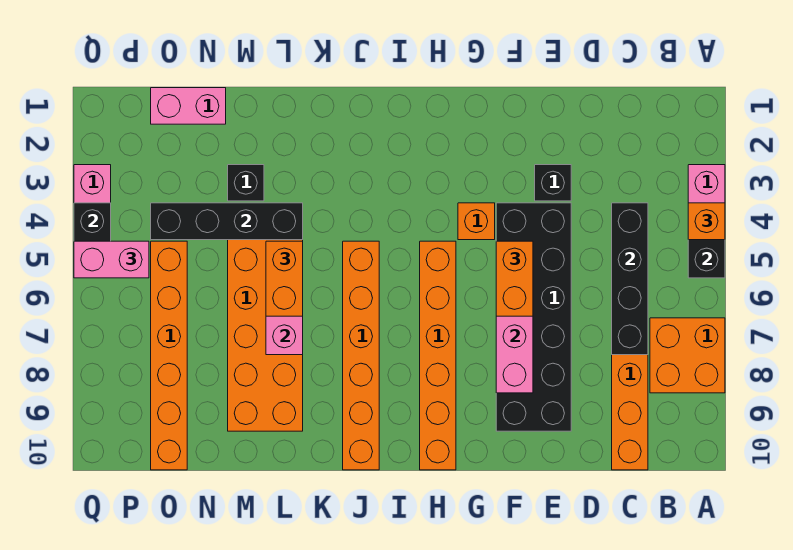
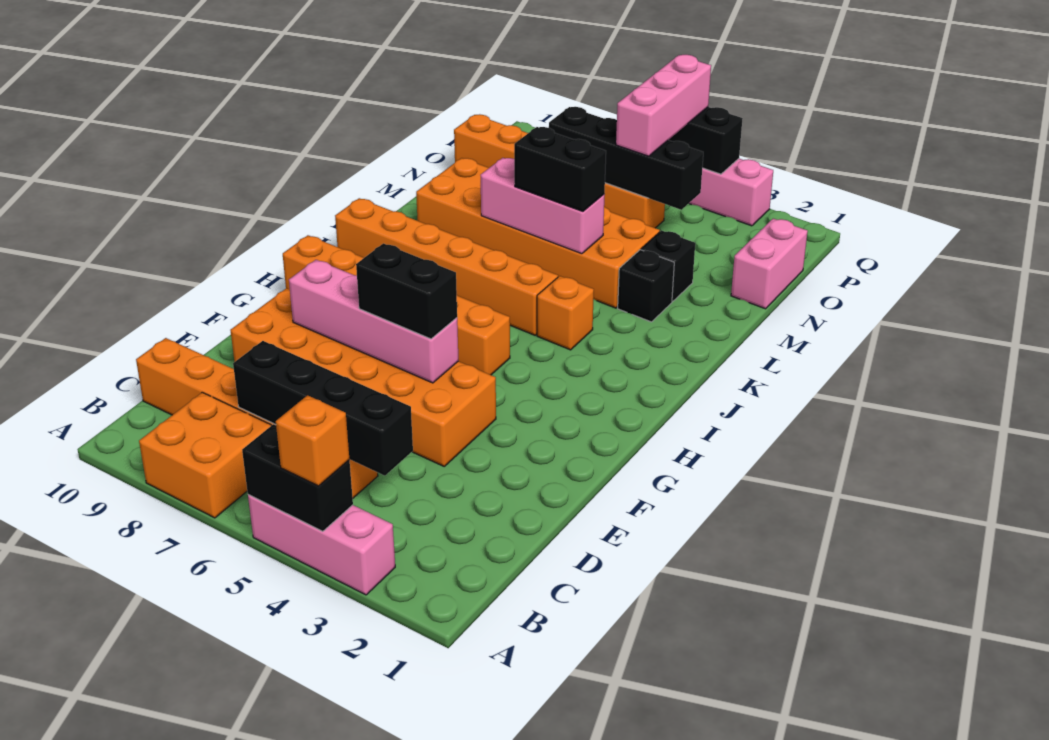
black brick E3 level 1 -> black brick L3 level 1
black brick E4:F9 level 1 -> orange brick E4:F9 level 1
orange brick F5:F6 level 3 -> black brick F5:F6 level 3
orange brick G4 level 1 -> orange brick J4 level 1
black brick L4:O4 level 2 -> black brick O4:O7 level 2
orange brick L5:L6 level 3 -> black brick L5:L6 level 3
pink brick P5:Q5 level 3 -> pink brick O5:Q5 level 3

